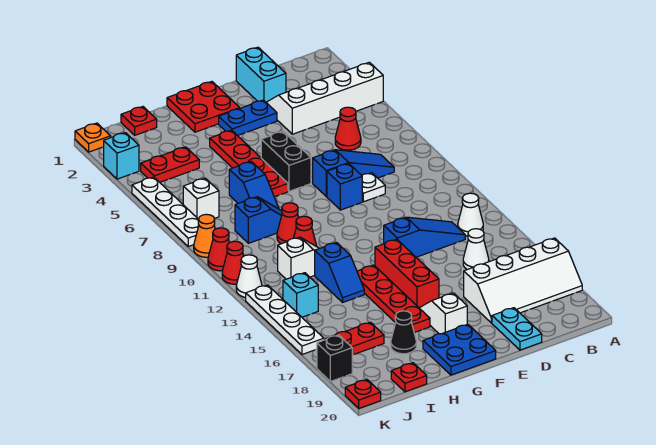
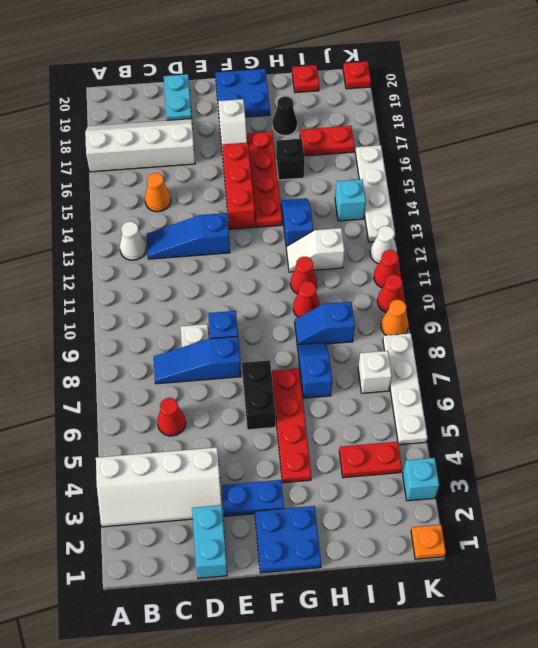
white cone C15 level 1 -> orange cone C15 level 1
red plate F1:G2 level 1 -> blue plate F1:G2 level 1
red plate I1 level 1 -> none
black brick K18 level 1 -> black brick H16 level 1

